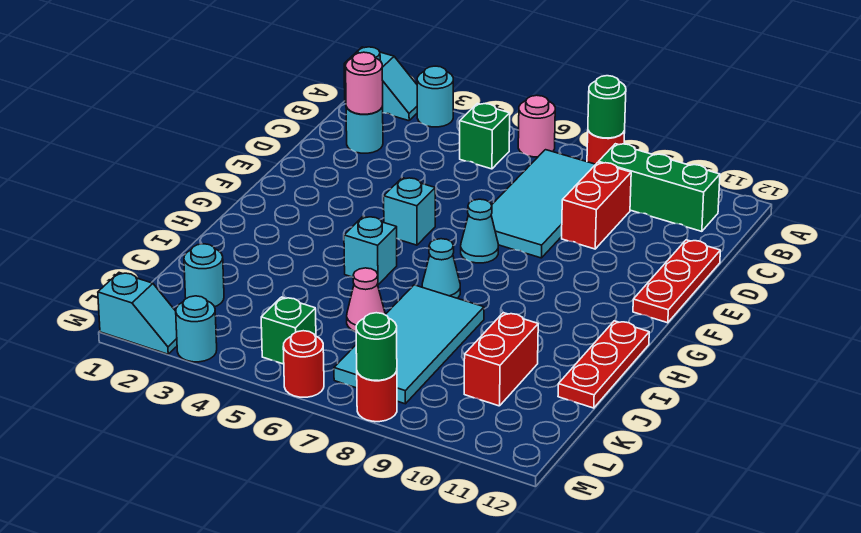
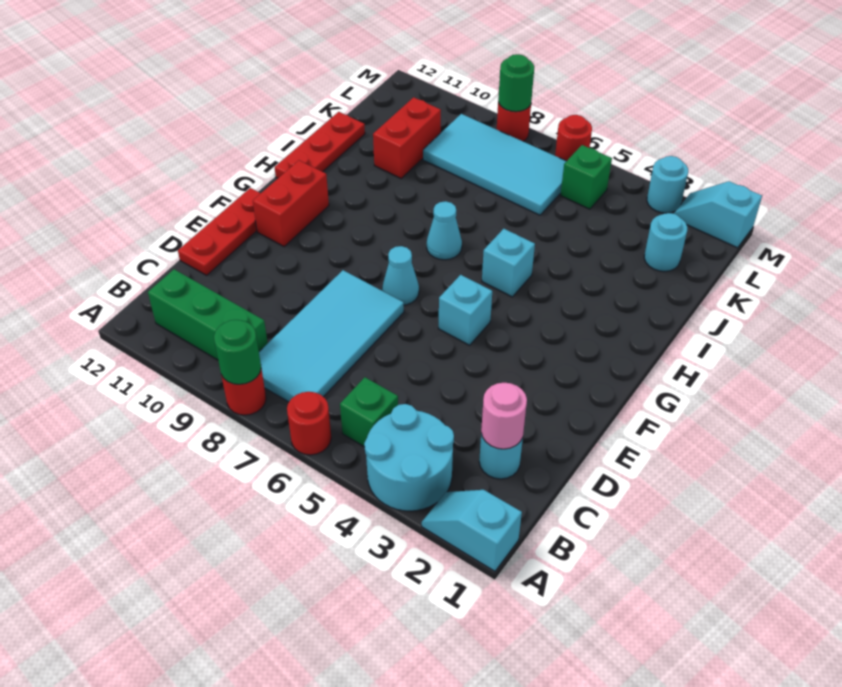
cyan round brick A3 level 1 -> cyan round brick A3:B4 level 1
pink round brick A6 level 1 -> red round brick A6 level 1
red brick C9:D9 level 1 -> red brick F11:G11 level 1
cyan tile I7:L8 level 1 -> cyan tile K6:L9 level 1
pink cone J6 level 1 -> none

